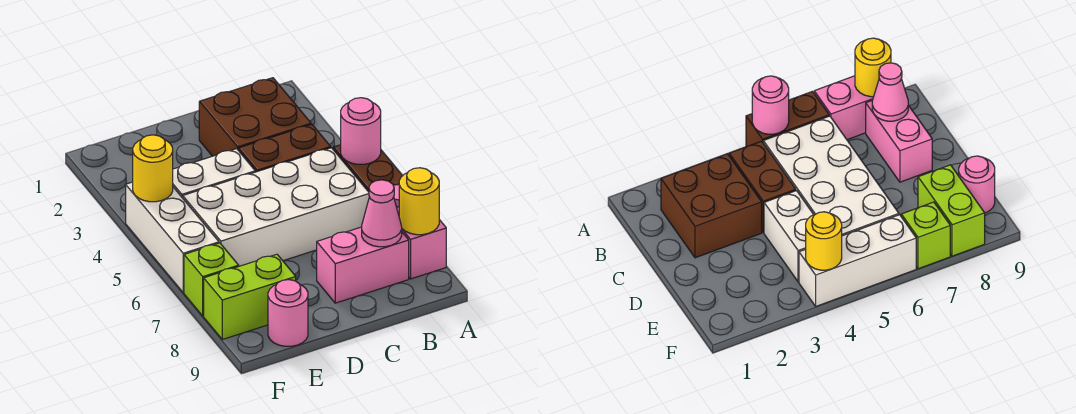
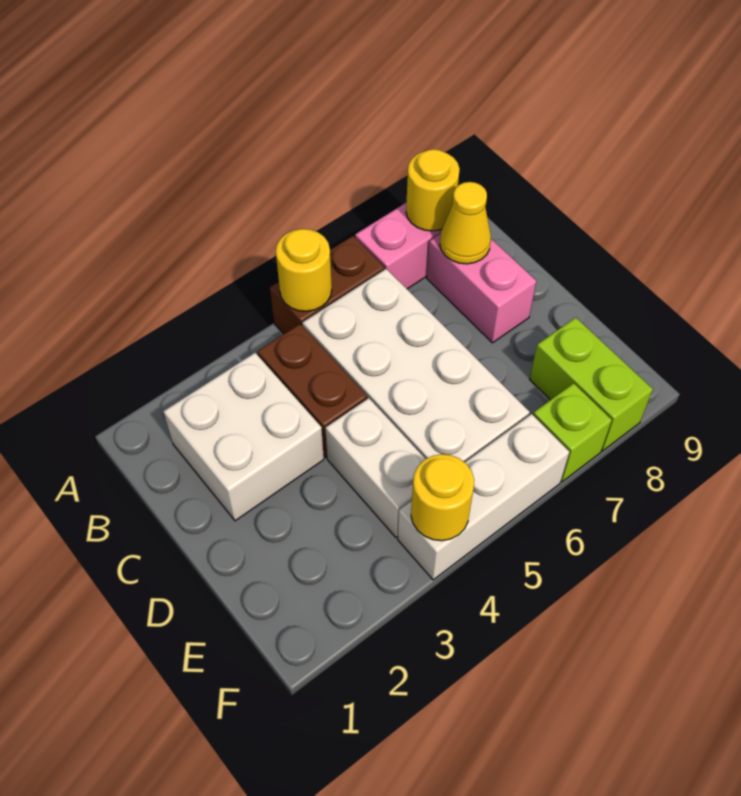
pink round brick A5 level 2 -> yellow round brick A5 level 2
brown brick B2:C3 level 1 -> white brick B2:C3 level 1
pink cone B8 level 2 -> yellow cone B8 level 2
pink round brick E9 level 1 -> none

